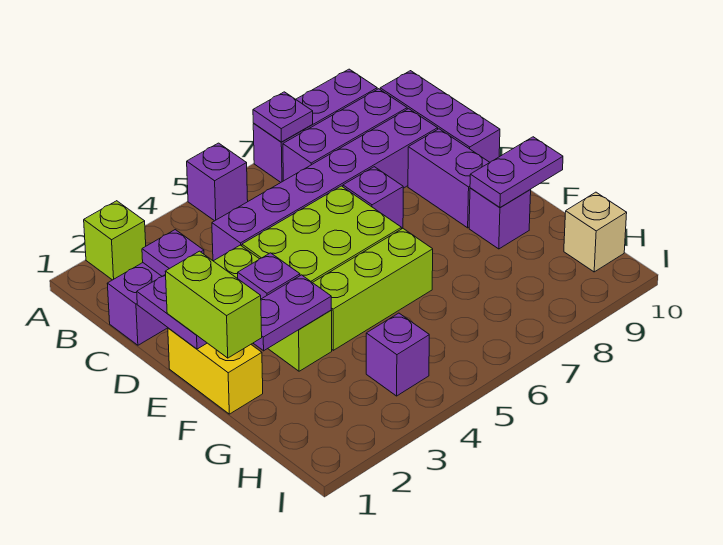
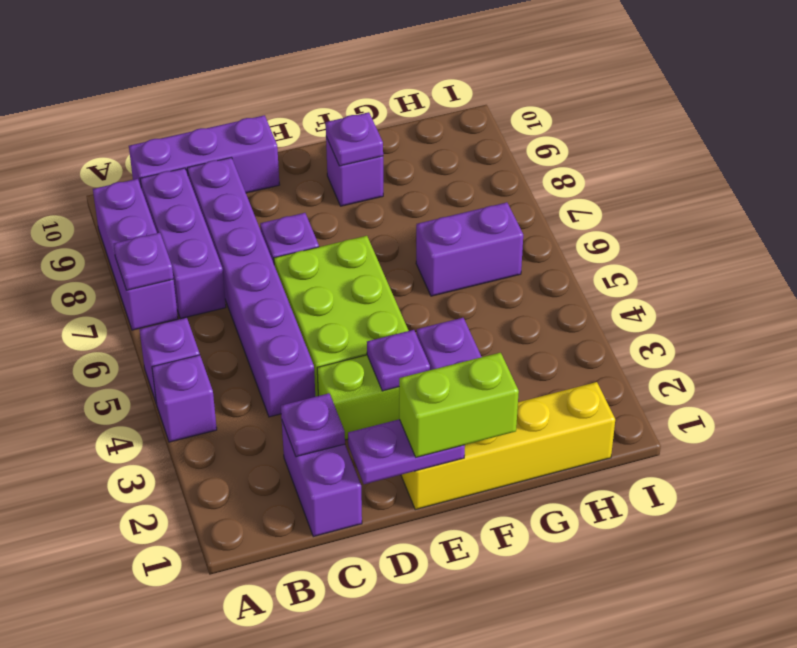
lime brick A2 level 1 -> none
purple brick D9:E9 level 1 -> purple brick G6:H6 level 1
yellow brick E1:F1 level 1 -> yellow brick E1:H1 level 1
lime brick F4:F6 level 1 -> none
purple plate F9:F10 level 2 -> purple plate F9 level 2
purple brick H4 level 1 -> purple brick A4 level 1
tan brick H10 level 1 -> none

